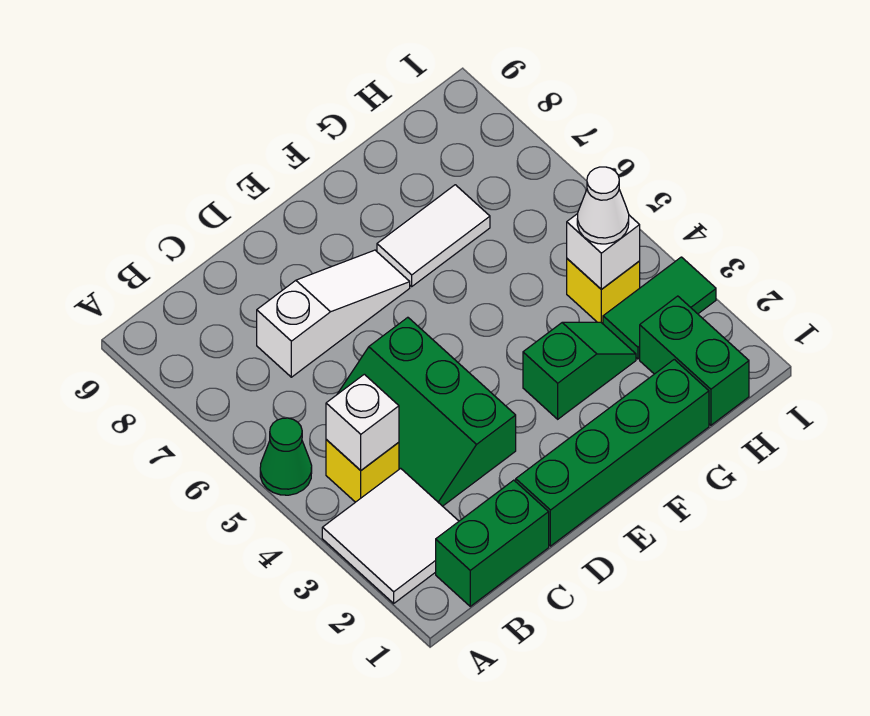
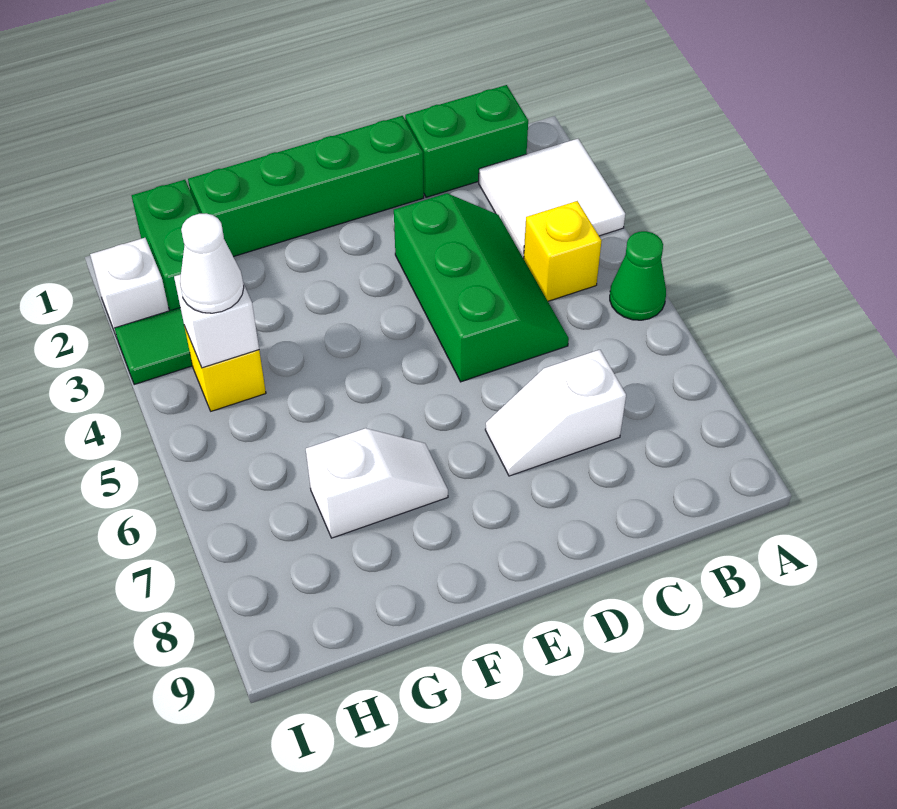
white brick B4 level 2 -> white brick I2 level 1
white slope C7:E7 level 1 top C -> white slope C7:D7 level 1 top C
green slope F3:G3 level 1 top F -> none
white tile F7:G7 level 1 -> white slope F7:G7 level 1 top G

